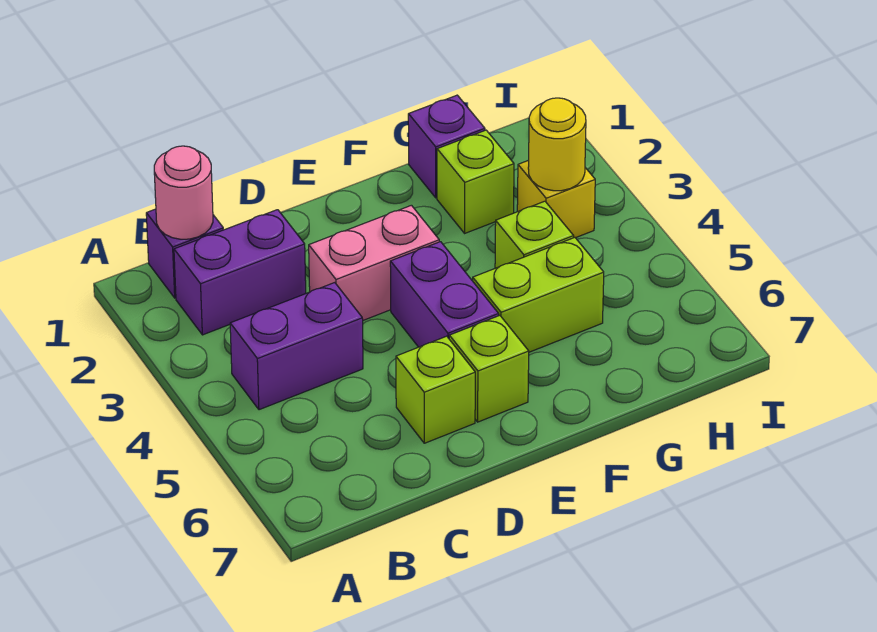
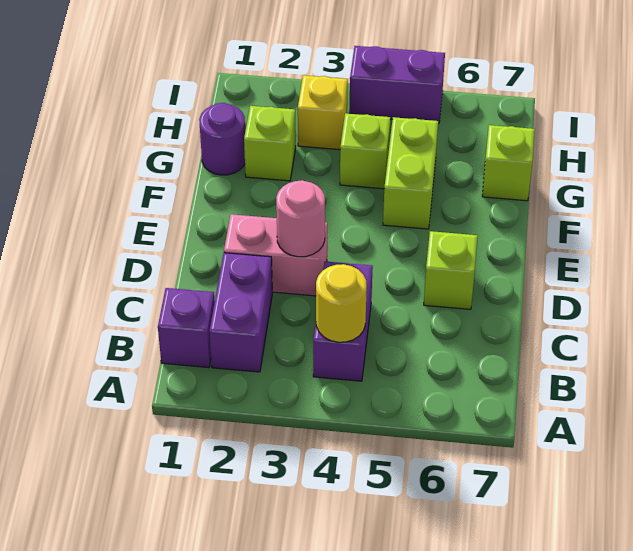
pink round brick B1 level 2 -> pink round brick D3 level 2
pink brick D3:E3 level 1 -> pink brick D2:D3 level 1
purple brick E4:E5 level 1 -> purple brick I4:I5 level 1
lime brick E6 level 1 -> lime brick G7 level 1
purple brick G1 level 1 -> purple round brick G1 level 1
yellow round brick H3 level 2 -> yellow round brick B4 level 2

